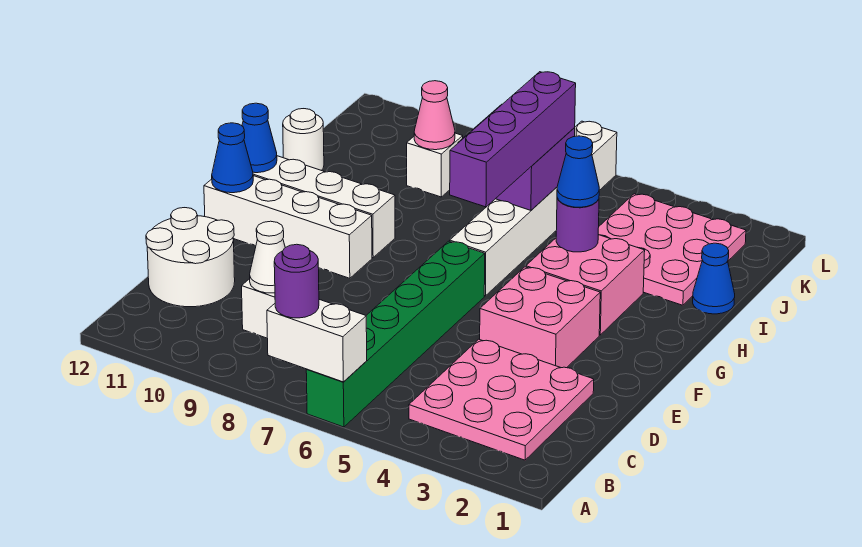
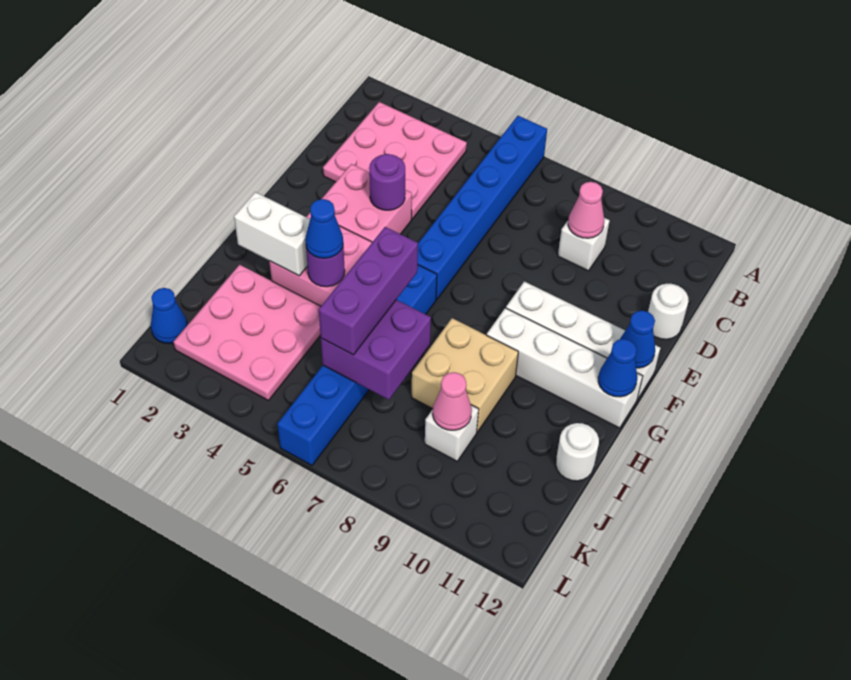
green brick A6:F6 level 1 -> blue brick A6:F6 level 1
white brick A6:A7 level 2 -> white brick H2:H3 level 2
purple round brick A7 level 3 -> purple round brick E4 level 2
white cone C9 level 2 -> pink cone C9 level 2
white round brick C11:D12 level 1 -> white round brick D12 level 1
white brick G6:L6 level 1 -> blue brick G6:L6 level 1
purple brick G6:J6 level 3 -> purple brick H6:J6 level 3
none -> tan brick H8:I9 level 1
blue cone I1 level 1 -> blue cone K1 level 1

